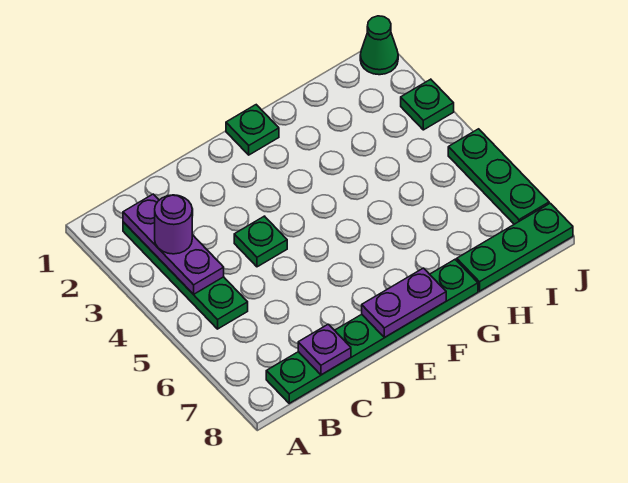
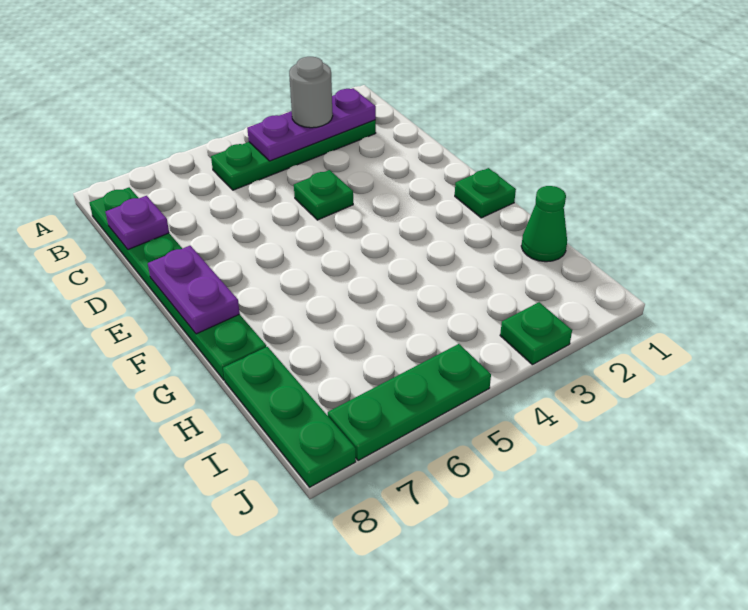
purple round brick B3 level 3 -> grey round brick B3 level 3
green cone J1 level 1 -> green cone H1 level 1

